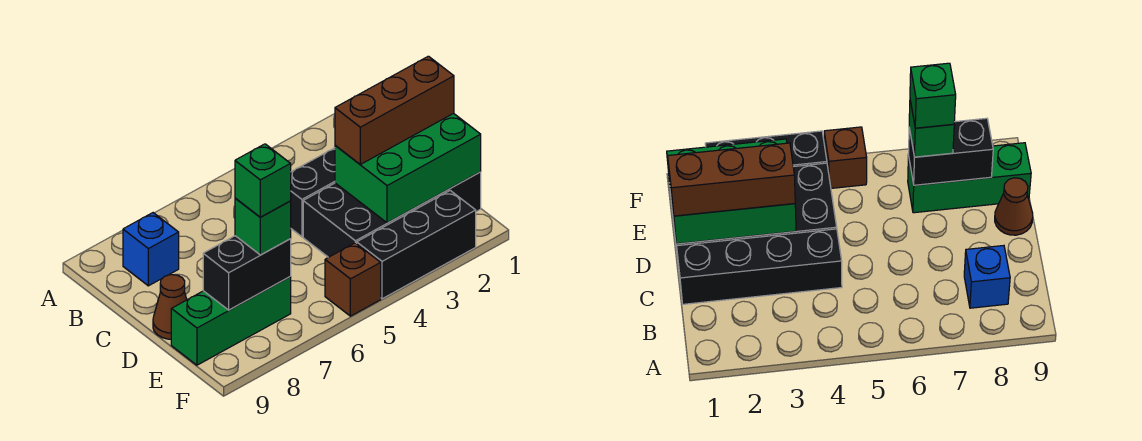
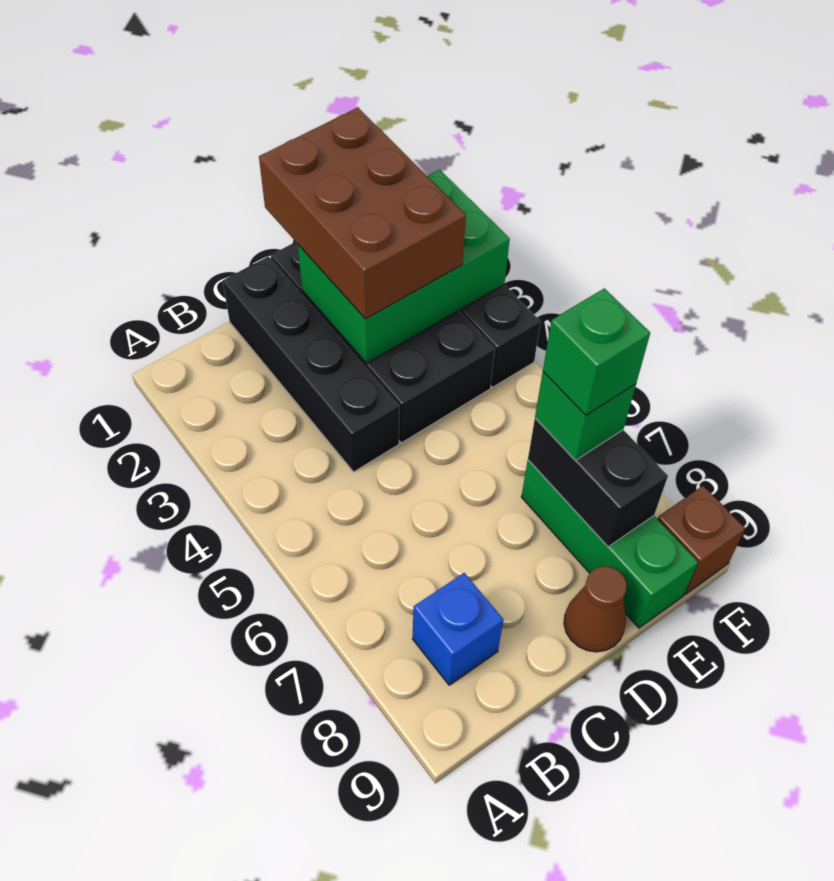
green brick D1:E3 level 2 -> green brick D2:F3 level 2
brown brick D1:D3 level 3 -> brown brick D1:E3 level 3
brown brick F5 level 1 -> brown brick F9 level 1

